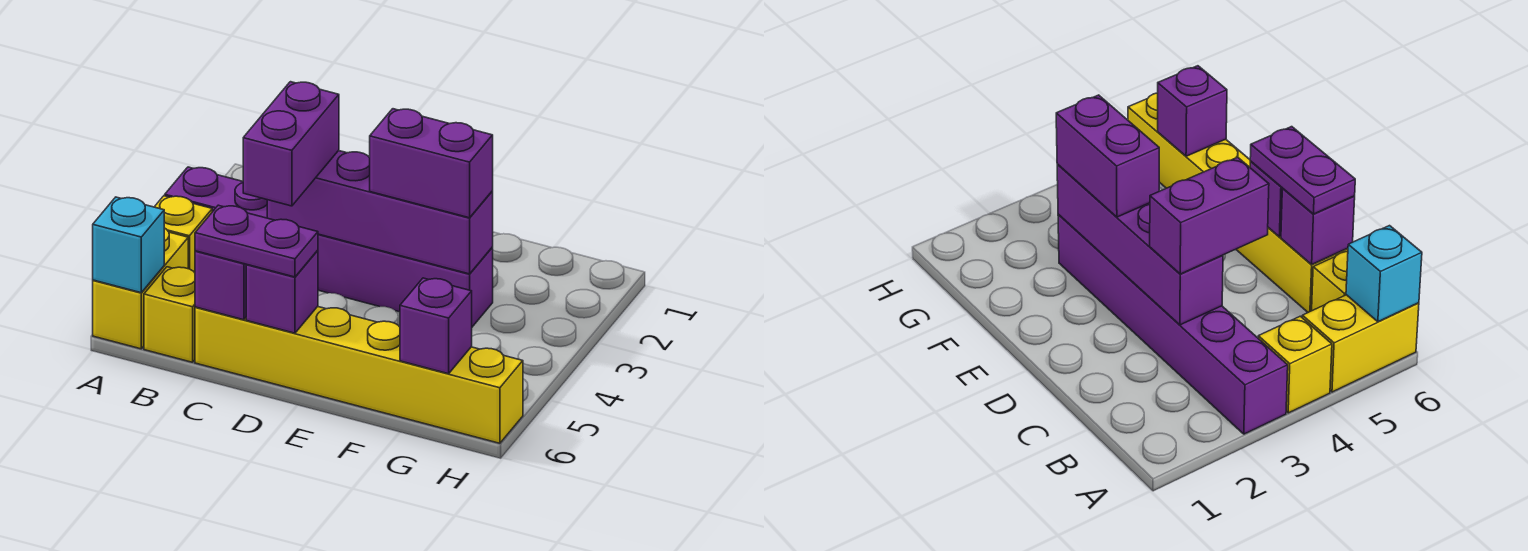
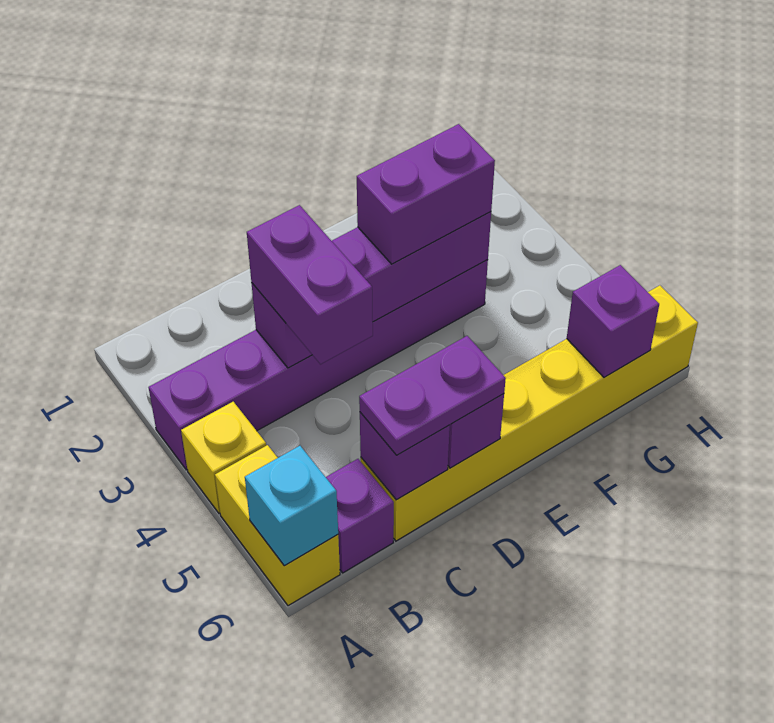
yellow brick B6 level 1 -> purple brick B6 level 1

